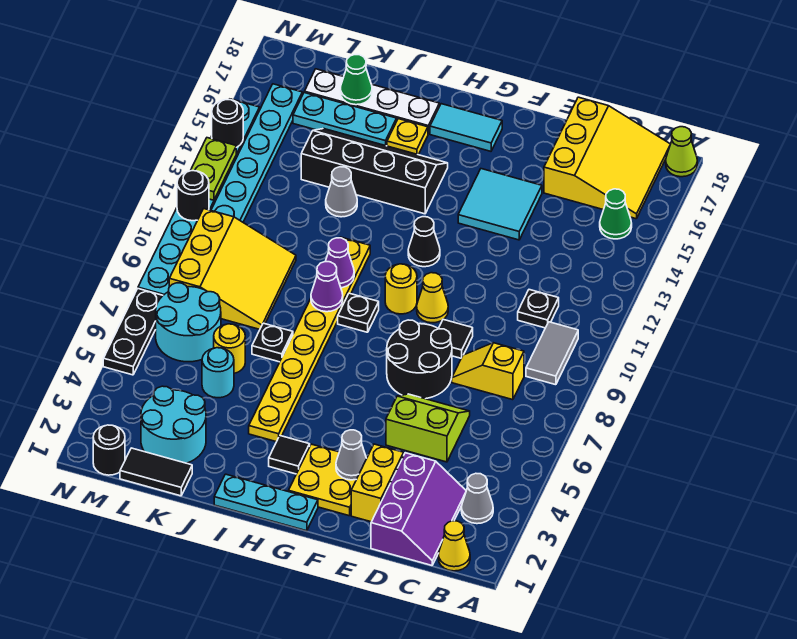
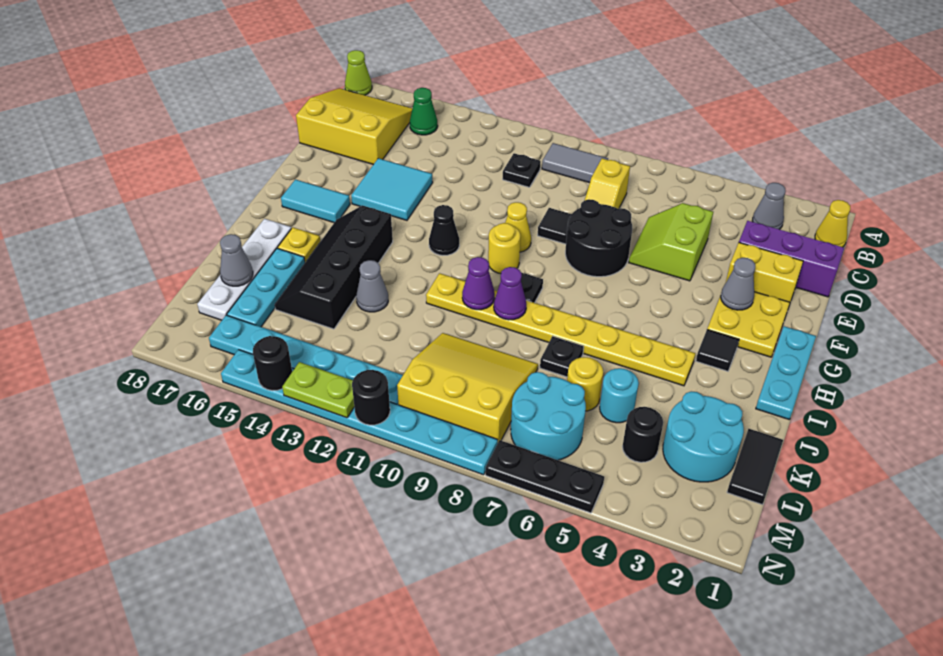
cyan tile G17:H17 level 1 -> cyan tile G16:G17 level 1
green cone K17 level 2 -> grey cone K17 level 2
black round brick M1 level 1 -> black round brick L4 level 1

